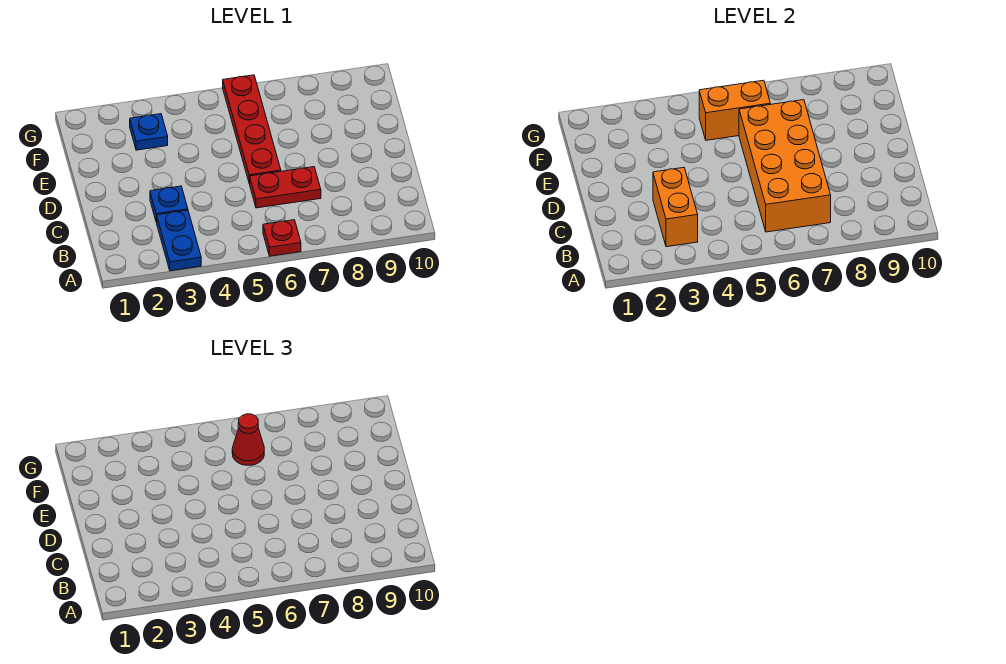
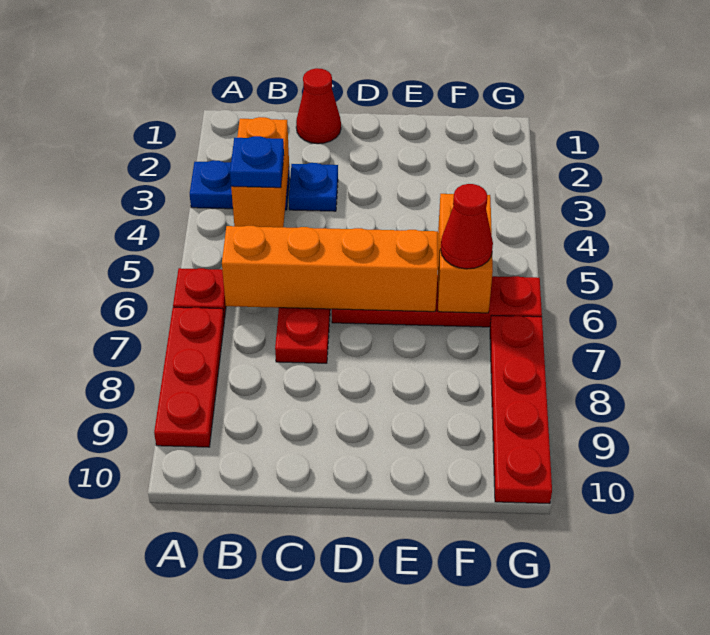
none -> red plate A7:A9 level 1
orange brick B3:C3 level 2 -> orange brick B3:B4 level 2
orange brick B6:E7 level 2 -> orange brick B6:E6 level 2
none -> red cone C1 level 1
blue plate F3 level 1 -> blue plate B4 level 3
none -> red plate G7:G10 level 1

